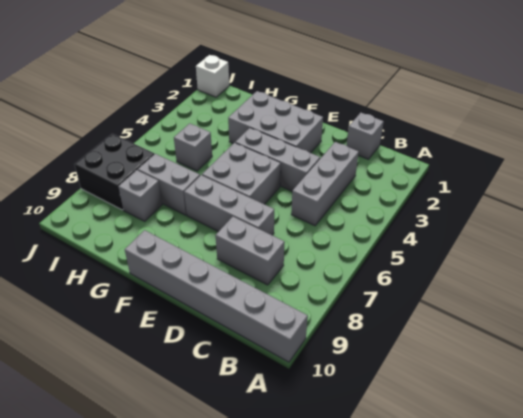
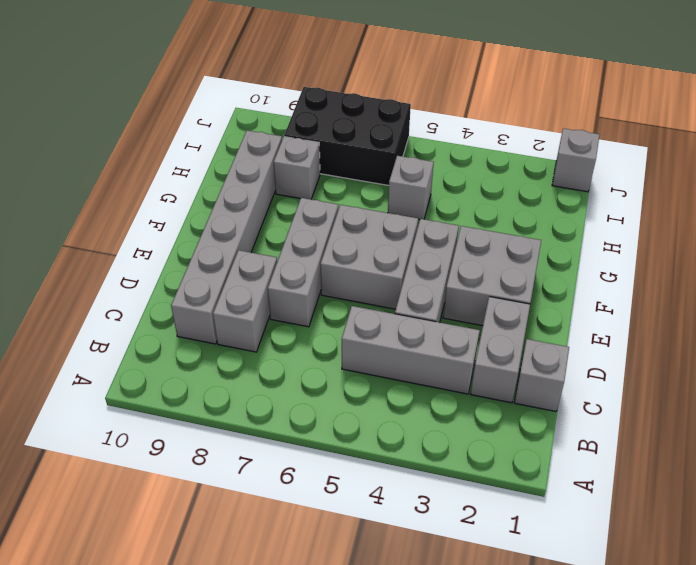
grey brick A10:F10 level 1 -> grey brick C9:H9 level 1
grey brick E2:G3 level 1 -> grey brick E2:F3 level 1
grey brick G7:H7 level 1 -> grey brick C2:D2 level 1
black brick I7:J8 level 1 -> black brick I6:J8 level 1
white brick J1 level 1 -> grey brick J1 level 1

